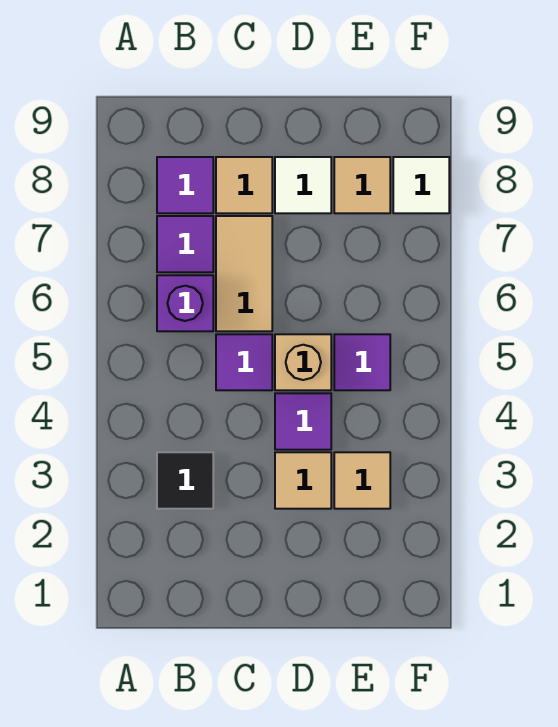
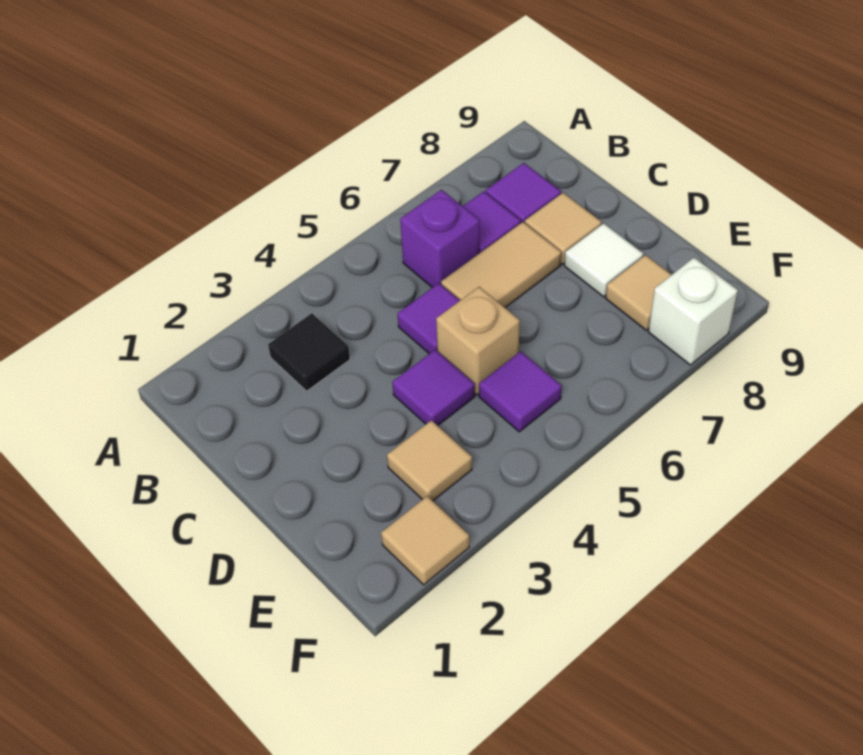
tan tile D3 level 1 -> tan tile F2 level 1
white tile F8 level 1 -> white brick F8 level 1

